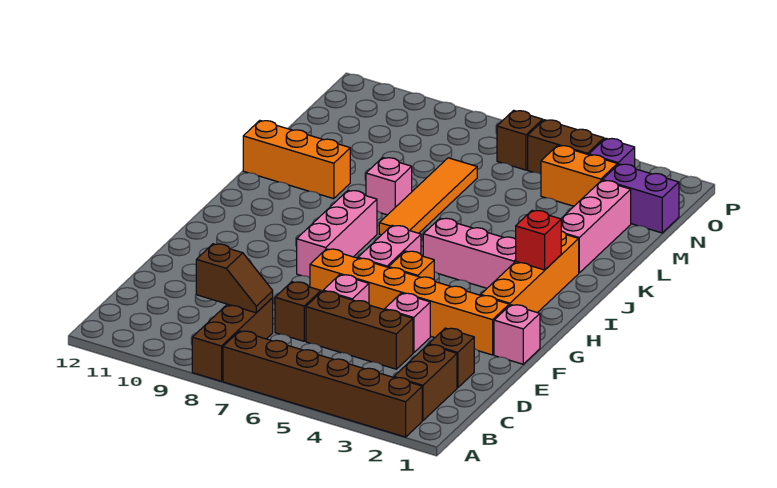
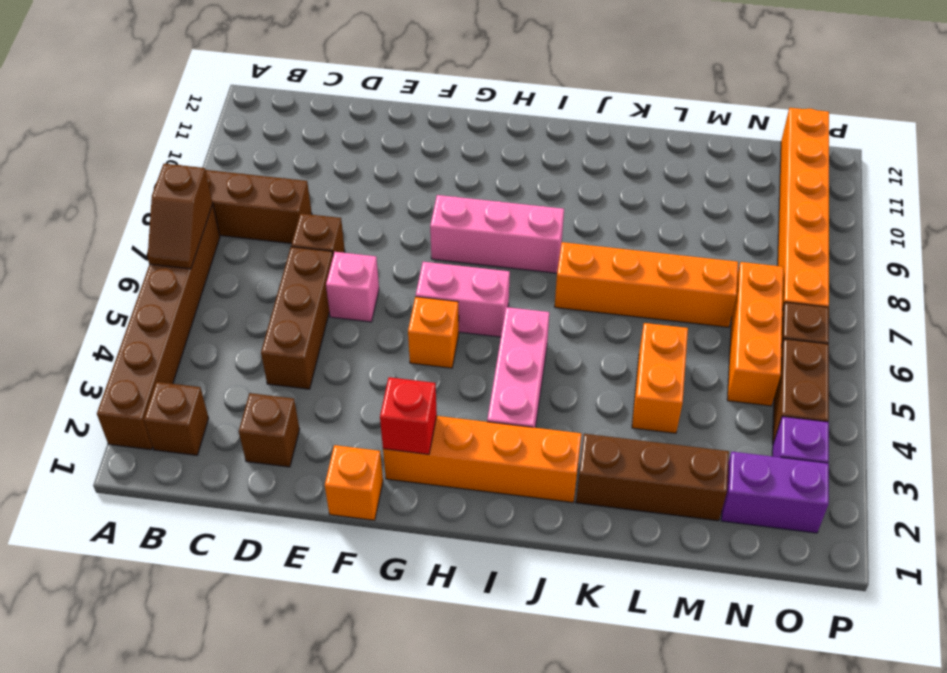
brown brick B2:C2 level 1 -> brown brick B2 level 1
brown slope C8:C9 level 2 top 9 -> brown slope A6:A7 level 2 top 7
pink brick E4 level 1 -> none
pink brick F1 level 1 -> orange brick F1 level 1
orange brick F2:F7 level 1 -> orange brick O7:O12 level 1
red brick I2 level 2 -> red brick G2 level 2
orange tile J7:M7 level 1 -> orange brick J7:M7 level 1
pink brick K2:M2 level 1 -> brown brick K2:M2 level 1
pink brick K8 level 1 -> none
orange brick K10:K12 level 1 -> orange brick N5:N7 level 1
purple brick N1:N2 level 1 -> purple brick N2:O2 level 1
orange brick N3:N4 level 1 -> orange brick L4:L5 level 1

